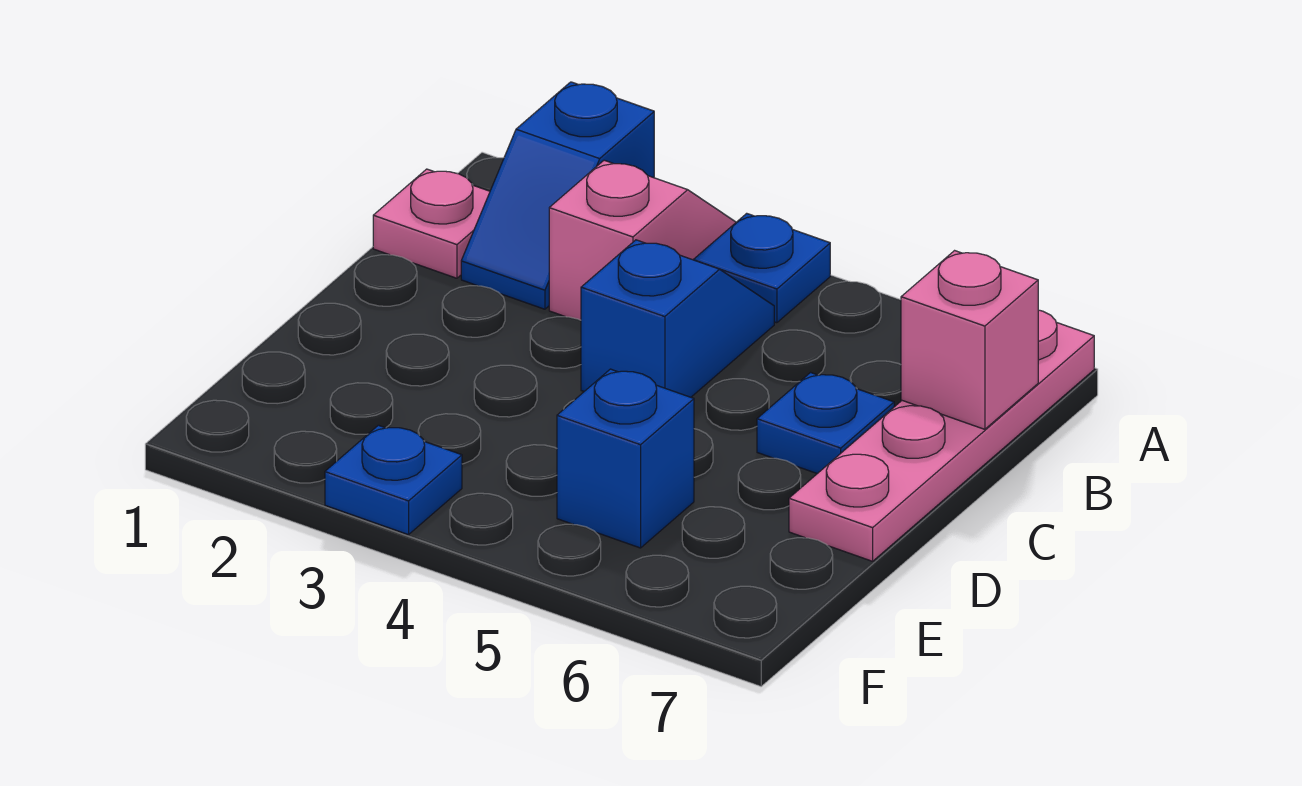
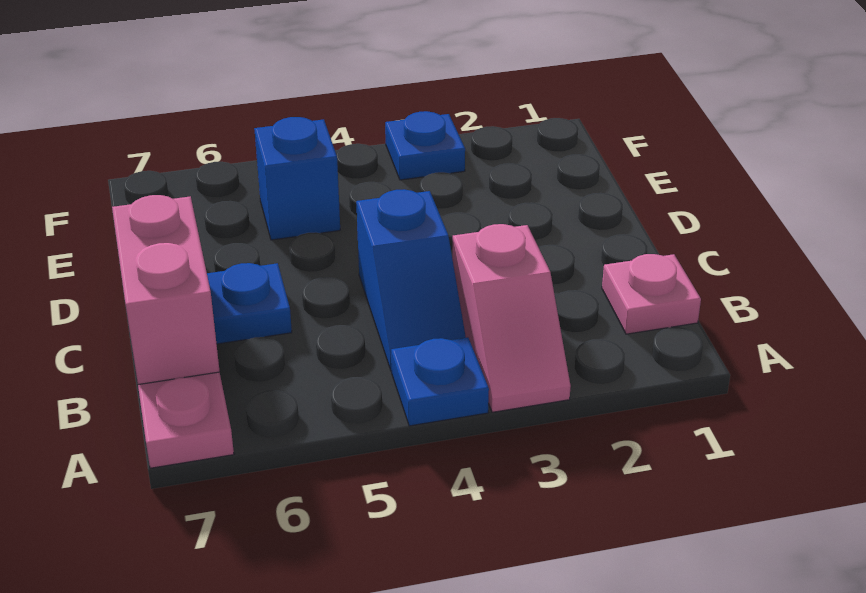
blue slope A2:B2 level 1 top A -> none
pink brick B7 level 2 -> pink brick B7:C7 level 2

